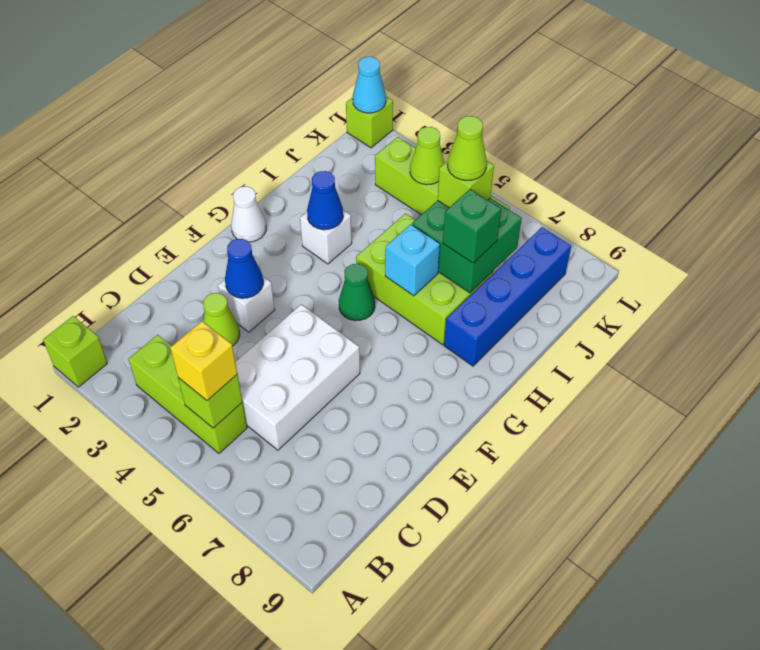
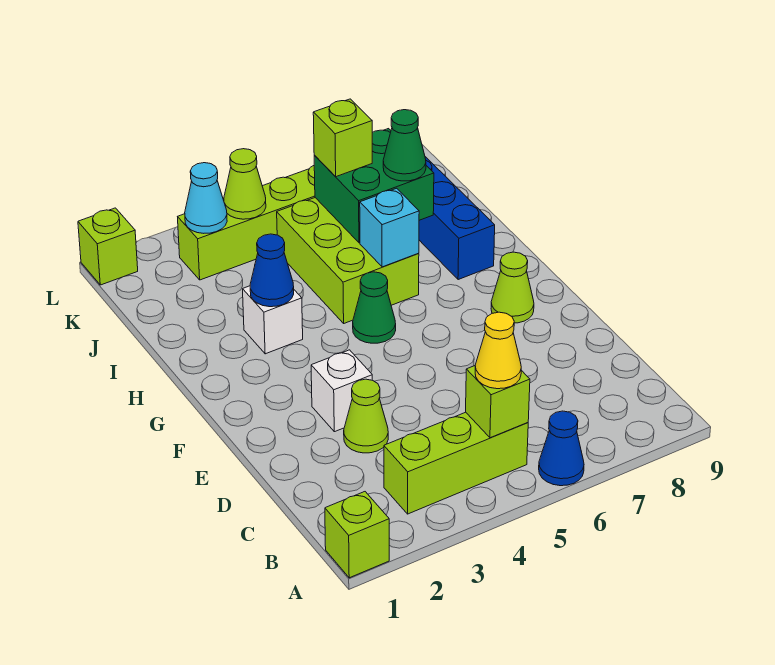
yellow brick B5 level 3 -> yellow cone B5 level 3
white brick C5:E6 level 1 -> none
blue cone E3 level 2 -> blue cone A6 level 1
white cone G1 level 1 -> none
lime brick H5:I7 level 1 -> lime brick H5:J6 level 1
green brick I7 level 3 -> green cone I7 level 3
lime cone J6 level 4 -> lime cone F8 level 1
cyan cone L1 level 2 -> cyan cone K3 level 2

